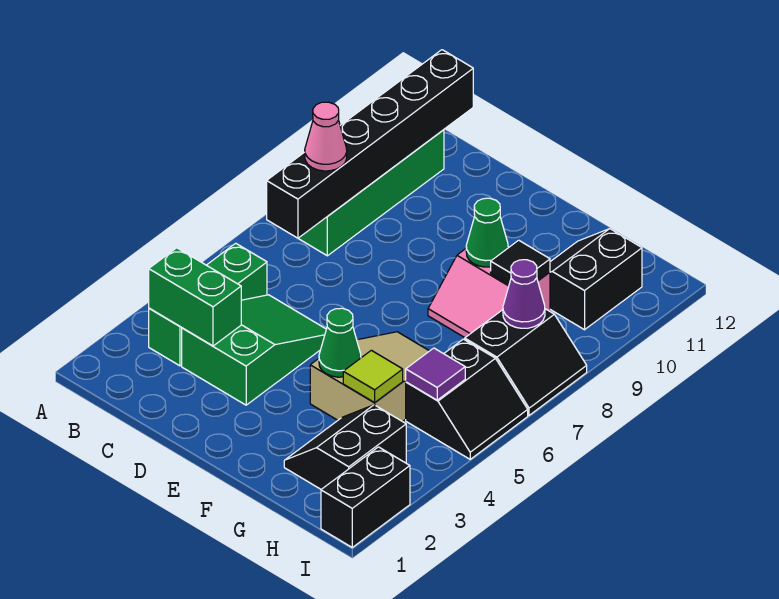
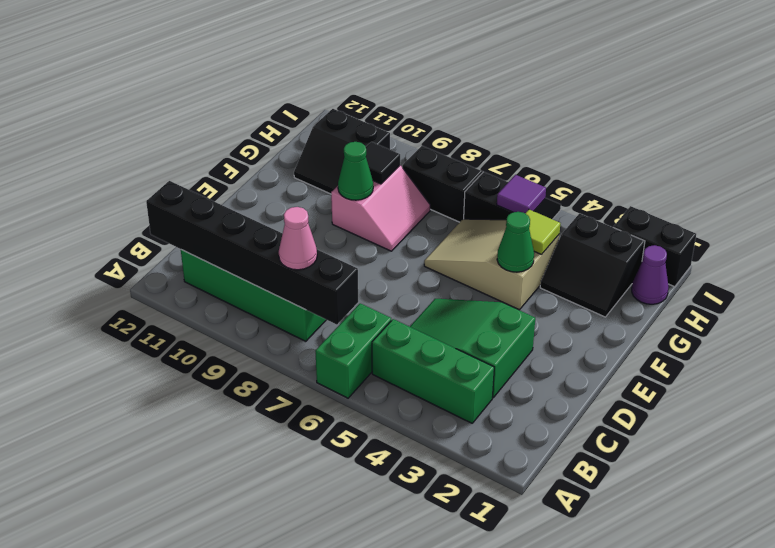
green brick B3:C3 level 2 -> green brick A6:B6 level 1
purple cone H8 level 2 -> purple cone H1 level 1

